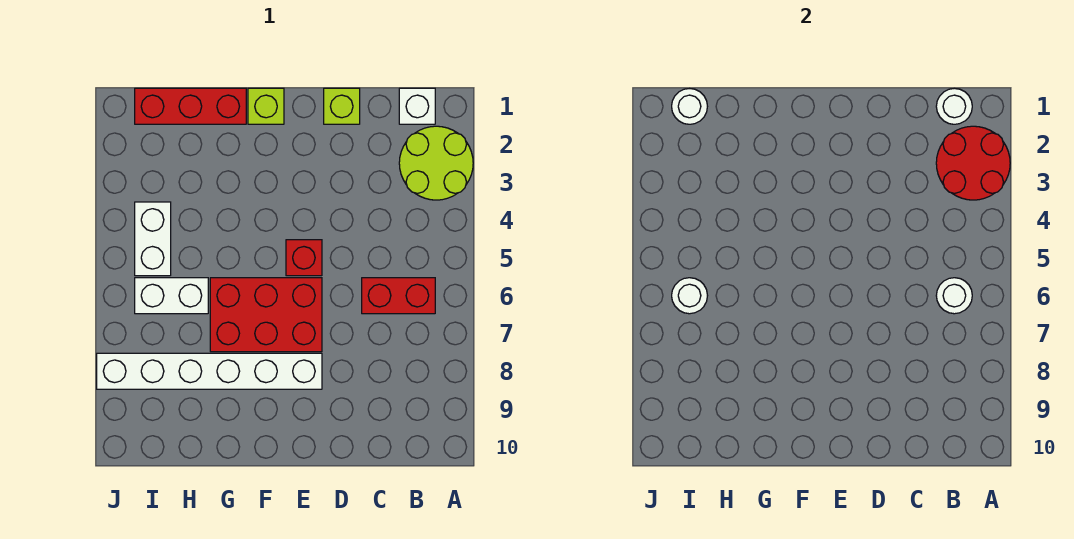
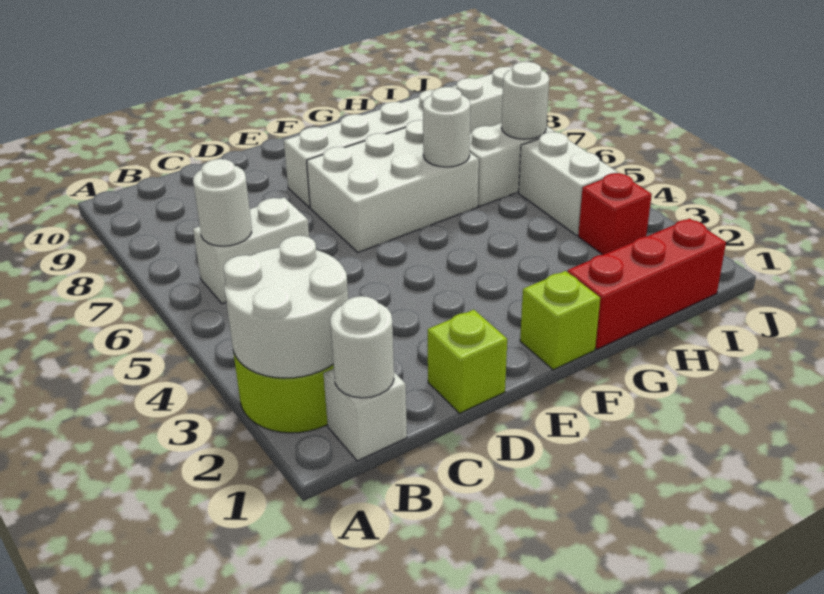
red round brick A2:B3 level 2 -> white round brick A2:B3 level 2
red brick B6:C6 level 1 -> white brick B6:C6 level 1
red brick E5 level 1 -> red brick I3 level 1
red brick E6:G7 level 1 -> white brick E6:G7 level 1
white round brick I1 level 2 -> white round brick G6 level 2

